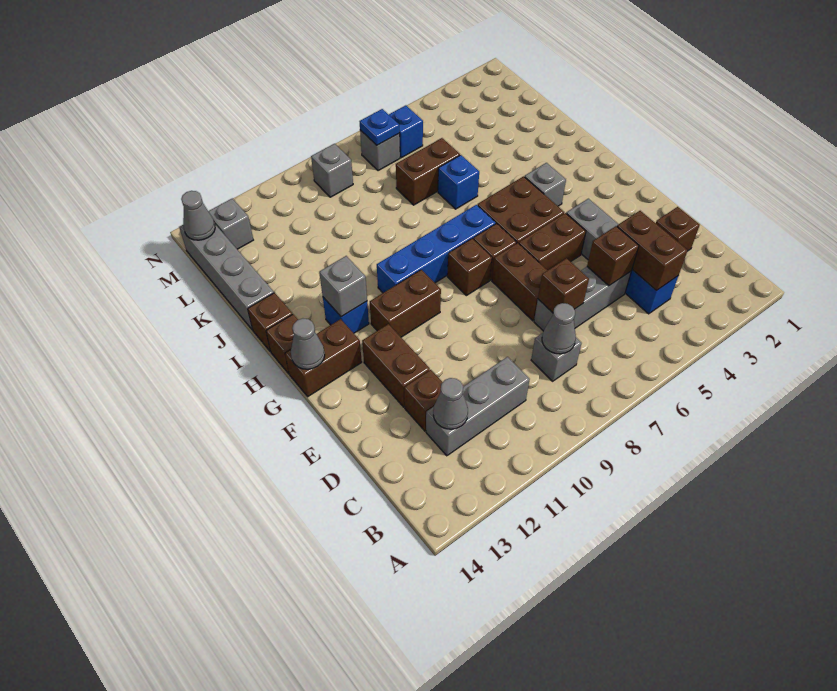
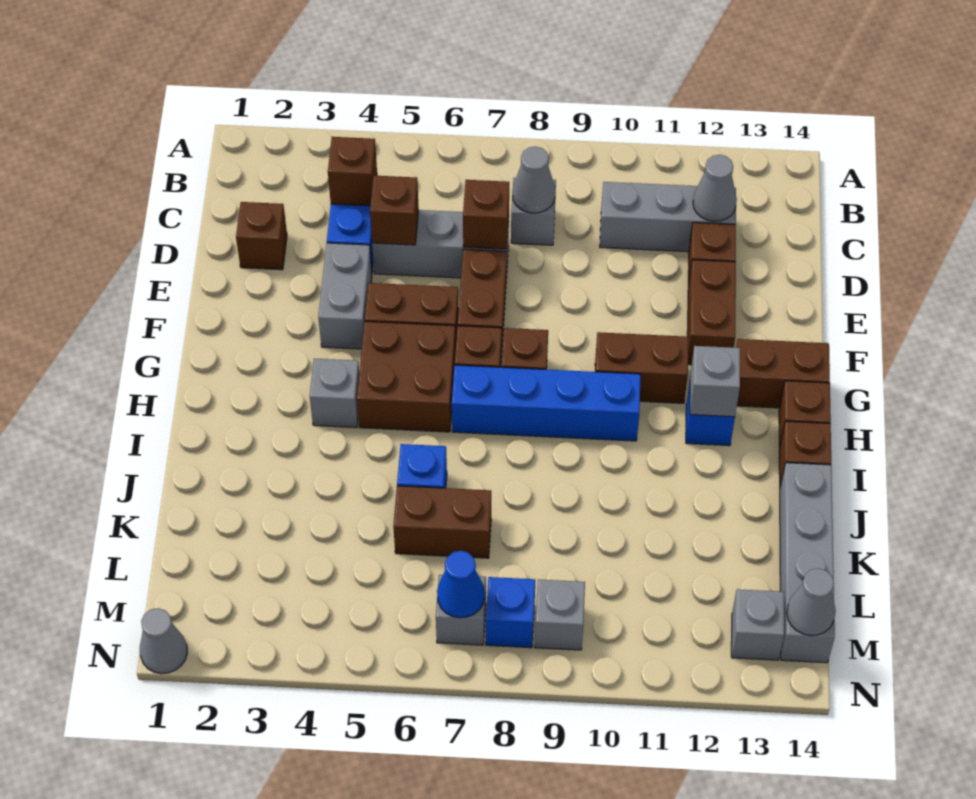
brown brick C4:D4 level 2 -> brown brick C4 level 2
grey cone G14 level 2 -> grey cone N1 level 1
blue brick M6 level 1 -> blue brick M8 level 1
blue plate M7 level 2 -> blue cone M7 level 2

